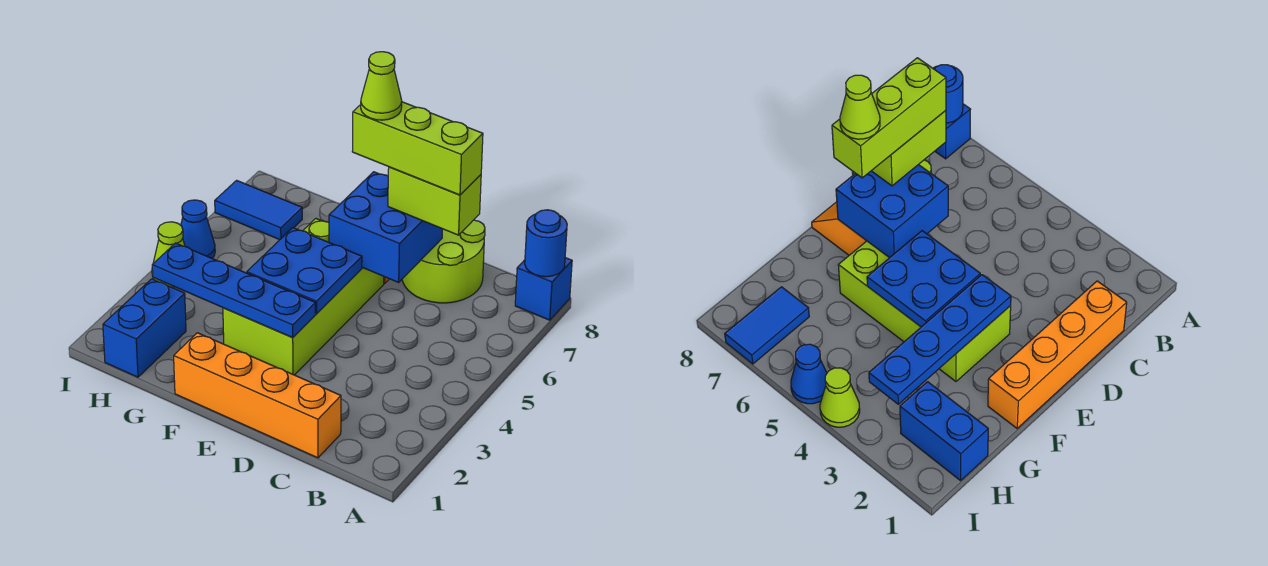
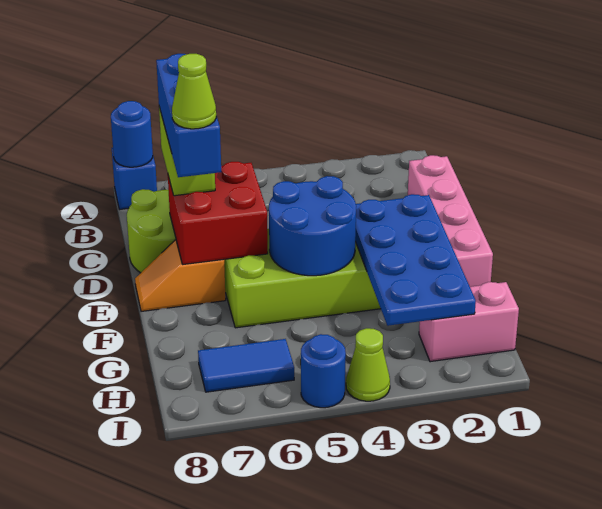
orange brick C1:F1 level 1 -> pink brick C1:F1 level 1
lime brick C7:E7 level 4 -> blue brick C7:E7 level 4
blue brick D6:E7 level 2 -> red brick D6:E7 level 2
blue plate E3:H3 level 2 -> blue plate E2:H3 level 2
blue plate E4:F5 level 2 -> blue round brick E4:F5 level 2
blue brick H1:H2 level 1 -> pink brick H1:H2 level 1
blue tile H7:I7 level 1 -> blue tile H6:H7 level 1
blue cone I5 level 1 -> blue round brick I5 level 1

